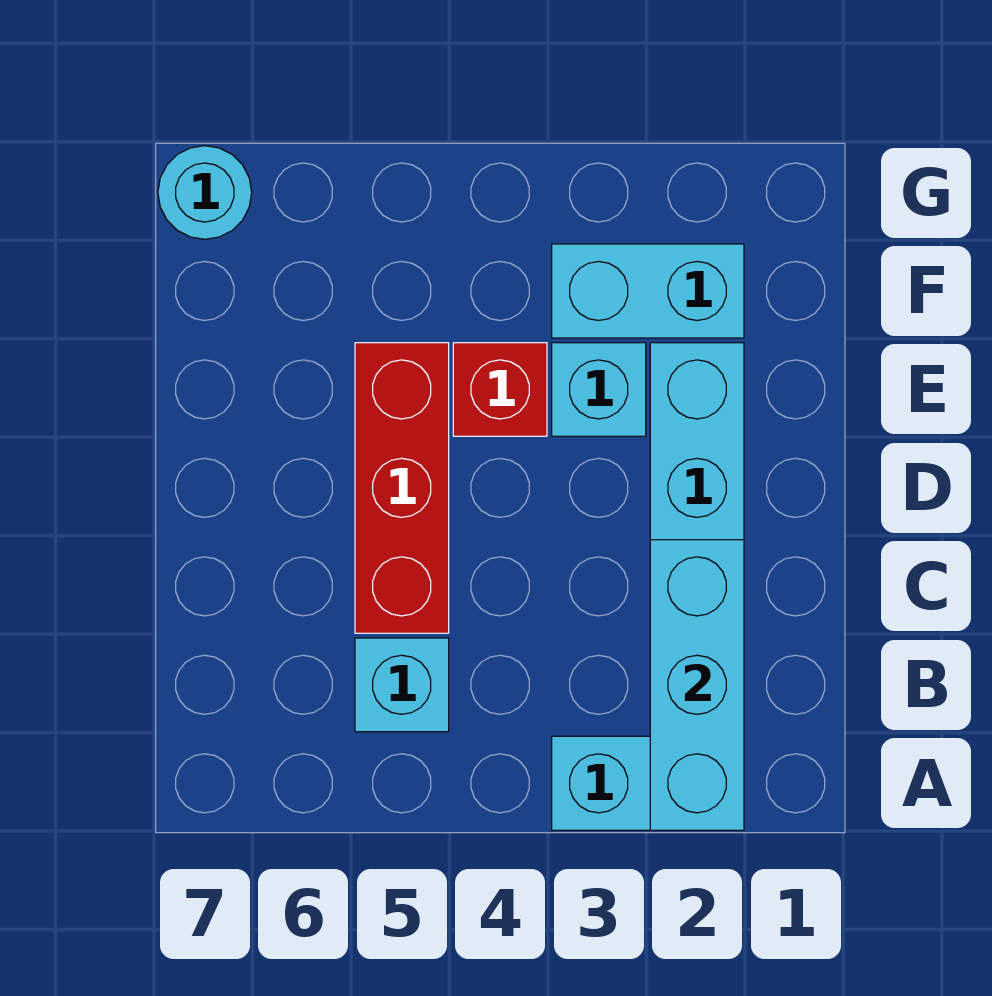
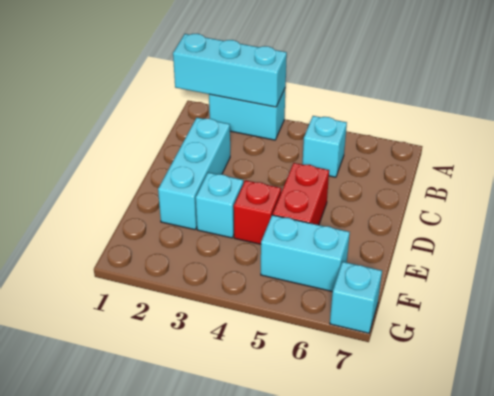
cyan brick A2:C2 level 2 -> cyan brick A1:A3 level 2
red brick C5:E5 level 1 -> red brick D5:E5 level 1
cyan brick F2:F3 level 1 -> cyan brick F5:F6 level 1
cyan round brick G7 level 1 -> cyan brick G7 level 1

